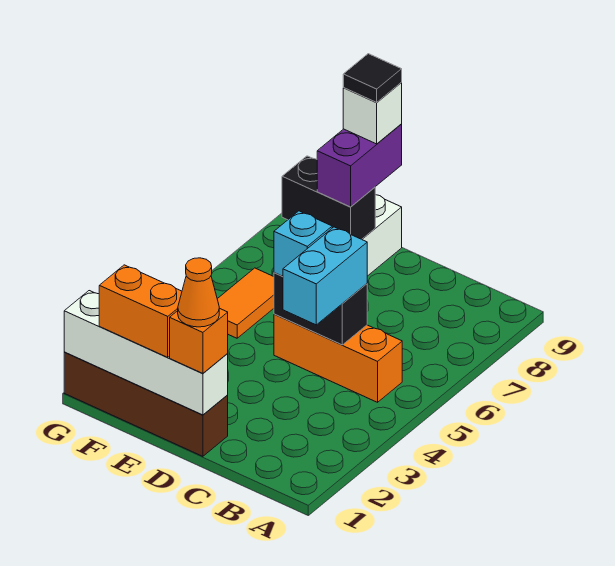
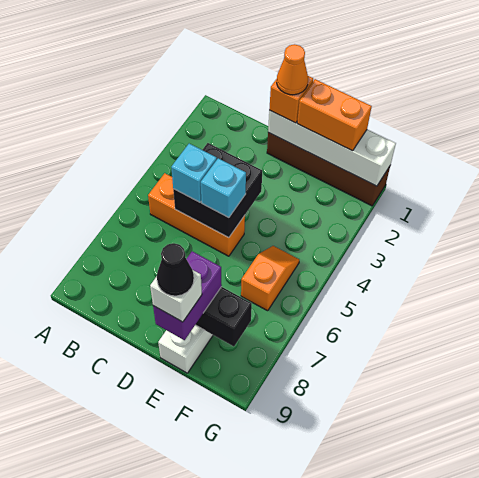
cyan brick C4:C5 level 3 -> cyan brick C5 level 3
black brick C5:D5 level 2 -> black brick C4:D5 level 2
black tile E9 level 5 -> black cone E9 level 5
orange tile F5:F6 level 1 -> orange slope F5:F6 level 1 top 6

